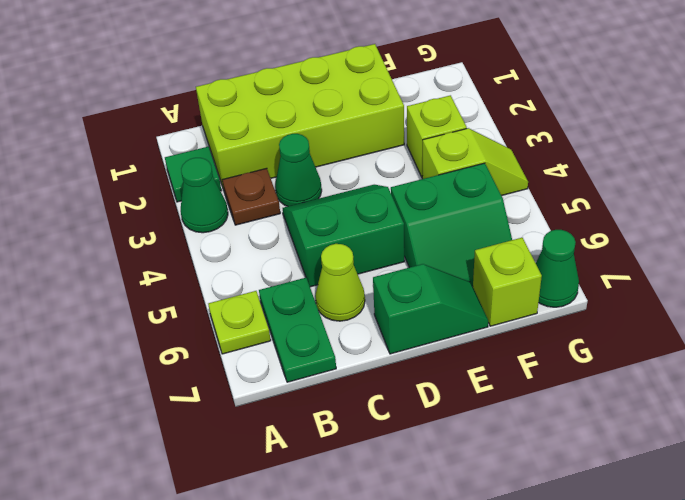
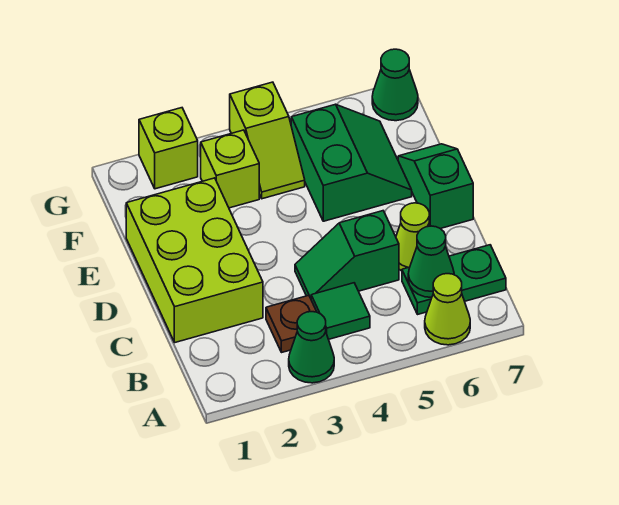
green tile A2 level 1 -> green tile B4 level 1
lime plate A6 level 1 -> lime cone A6 level 1
lime brick B1:E2 level 1 -> lime brick C1:E2 level 1
green cone C3 level 1 -> green cone B6 level 2
green slope C4:D5 level 1 top 5 -> green slope C4:C5 level 1 top 5
lime slope F4:G4 level 1 top F -> lime slope F4:G4 level 1 top G
lime brick F7 level 1 -> lime brick G2 level 1

